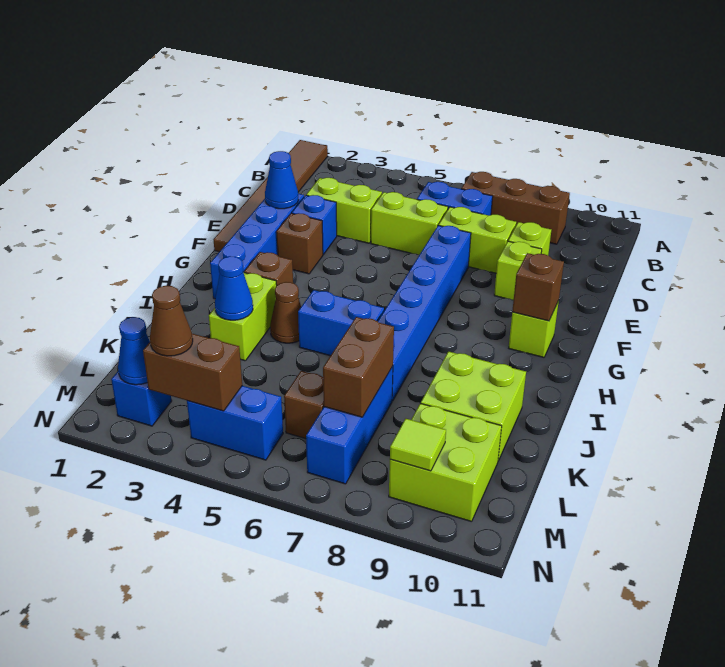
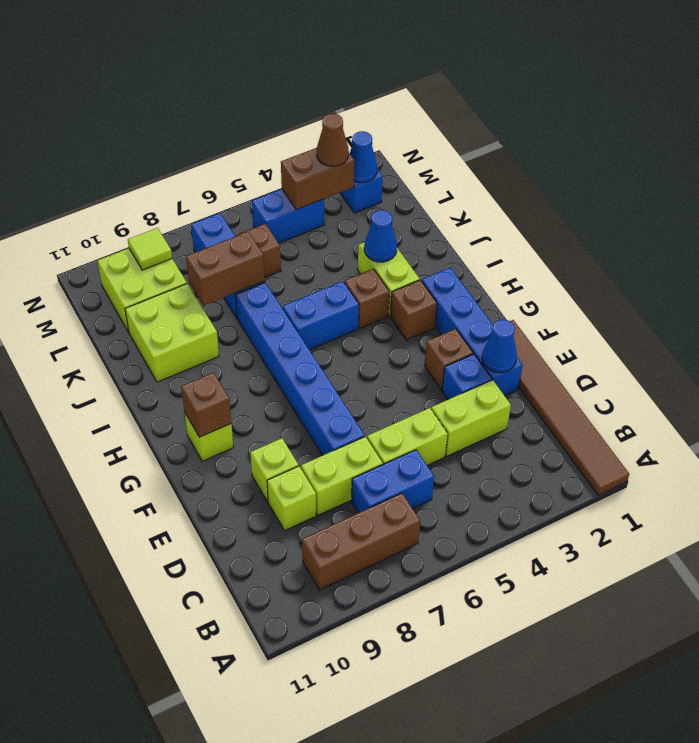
brown cone I4 level 1 -> brown brick I4 level 1
brown brick K7:L7 level 2 -> brown brick K7:K8 level 2

